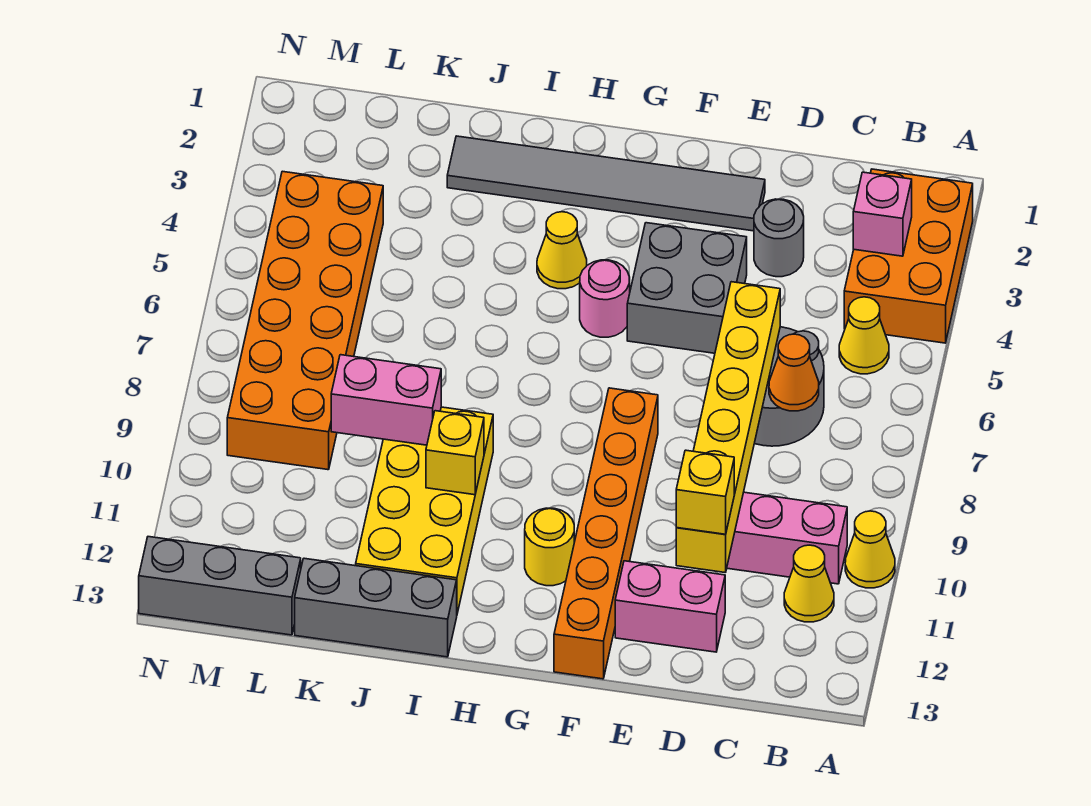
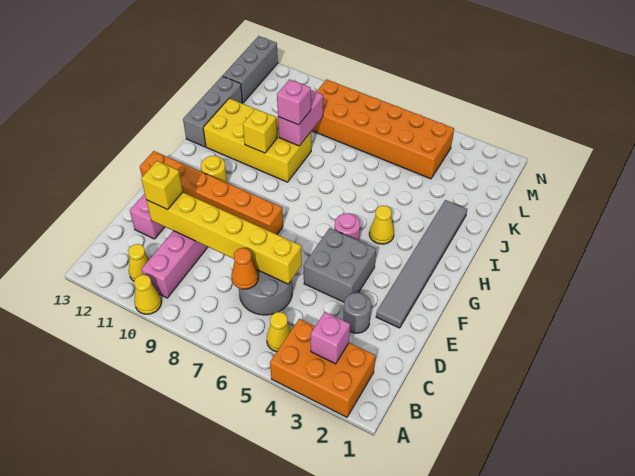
none -> pink brick J9 level 3

